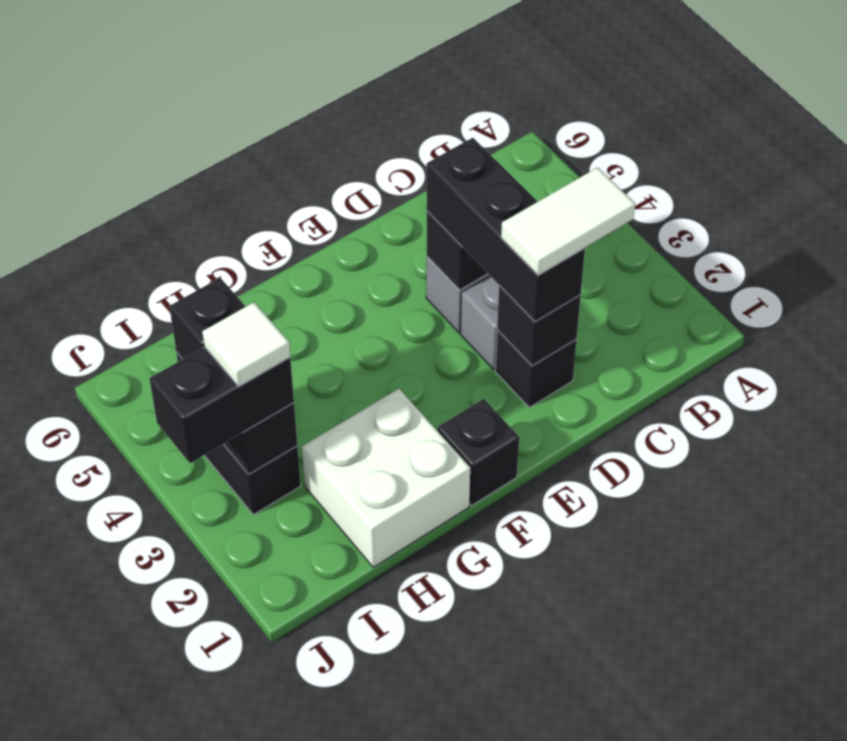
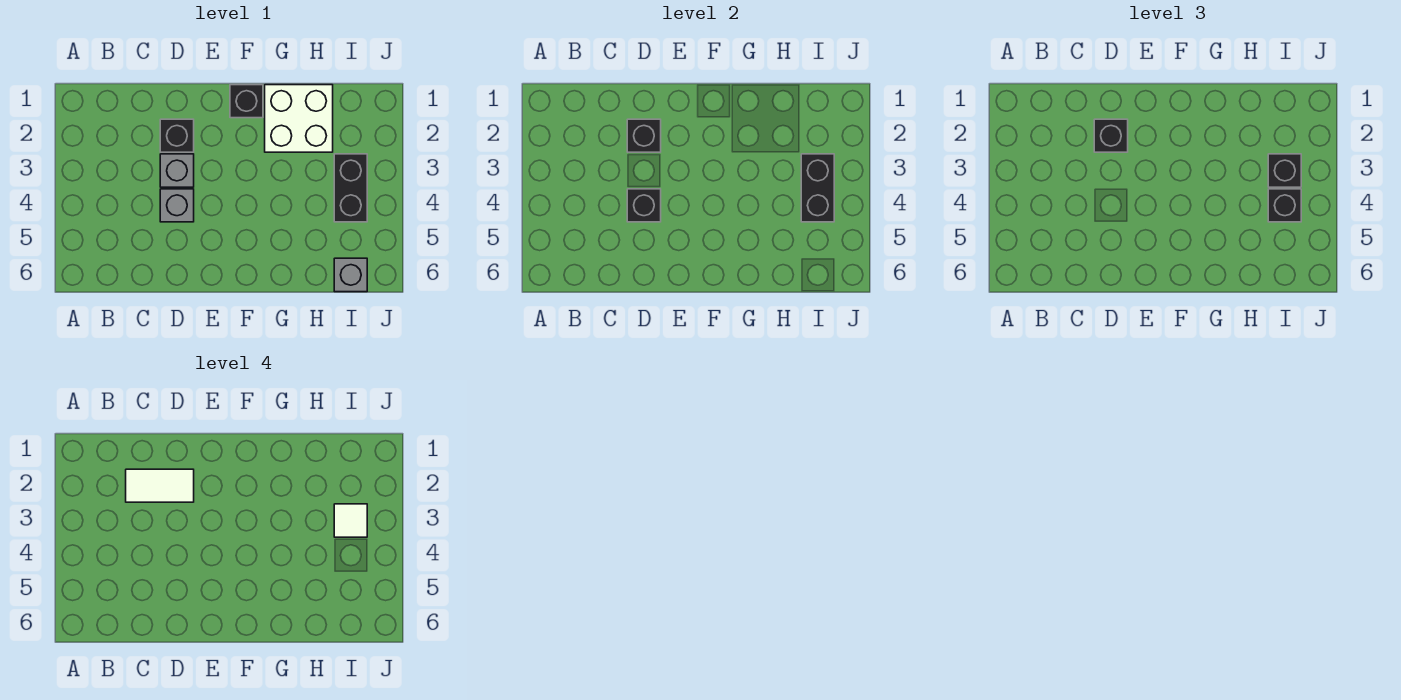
black brick D2:D4 level 3 -> black brick D2 level 3
black brick I3:J3 level 3 -> black brick I3 level 3
none -> grey brick I6 level 1

